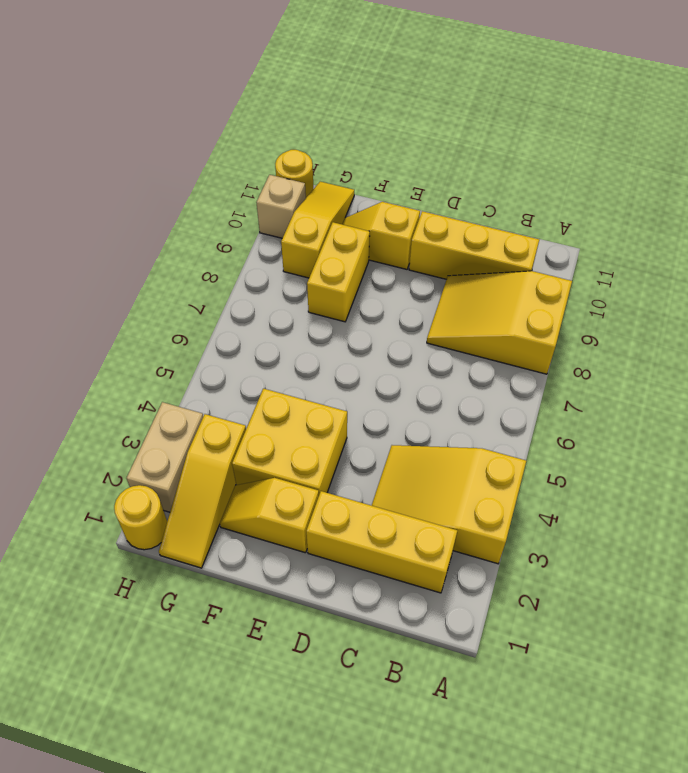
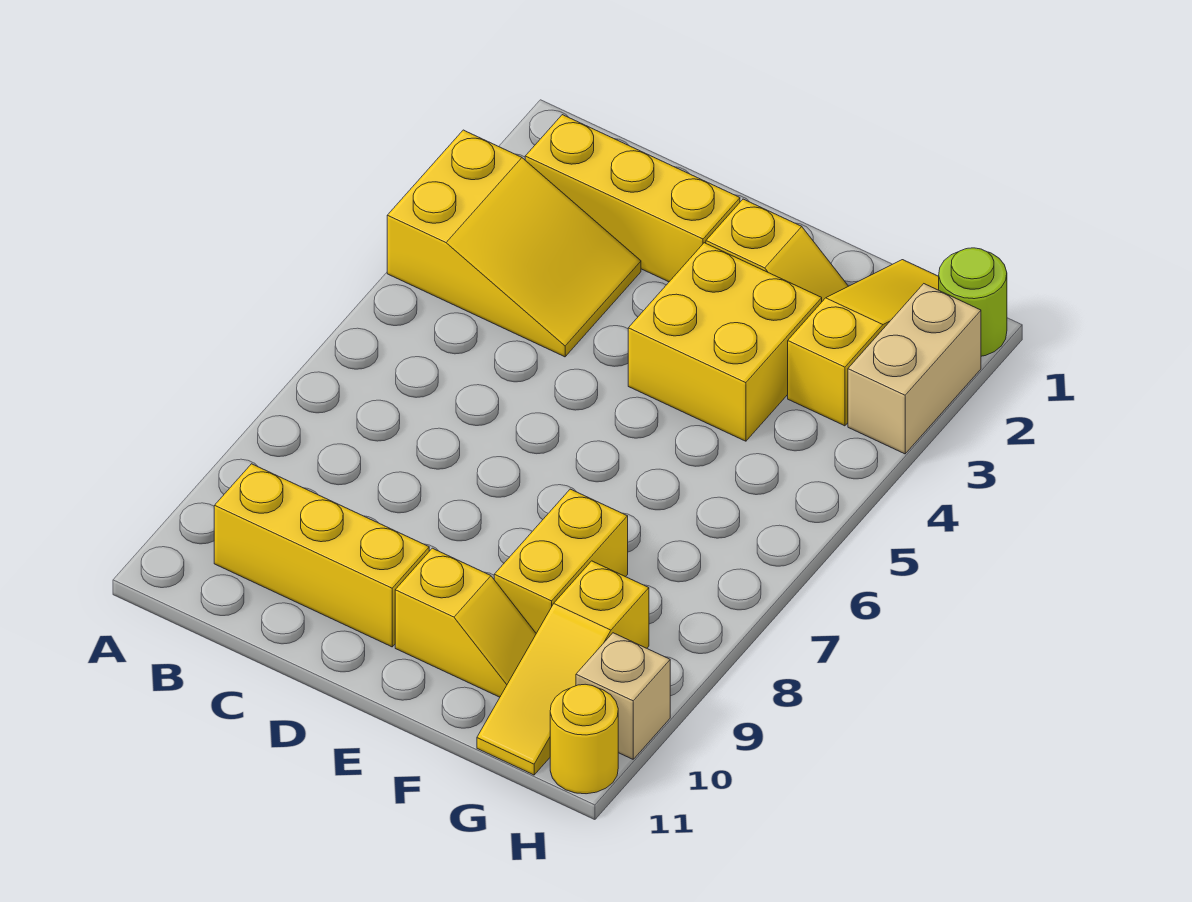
yellow slope A8:C9 level 1 top A -> none
yellow round brick H1 level 1 -> lime round brick H1 level 1

